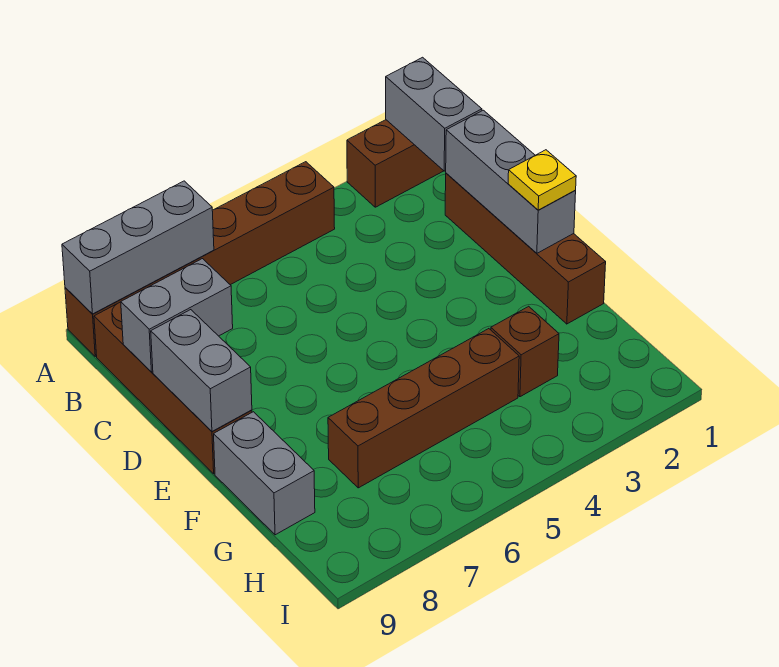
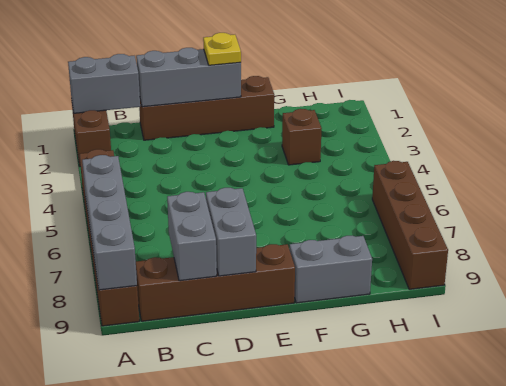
grey brick A7:A9 level 2 -> grey brick A6:A9 level 2
grey brick D9:E9 level 2 -> grey brick D8:D9 level 2
brown brick G4:G7 level 1 -> brown brick I6:I9 level 1

